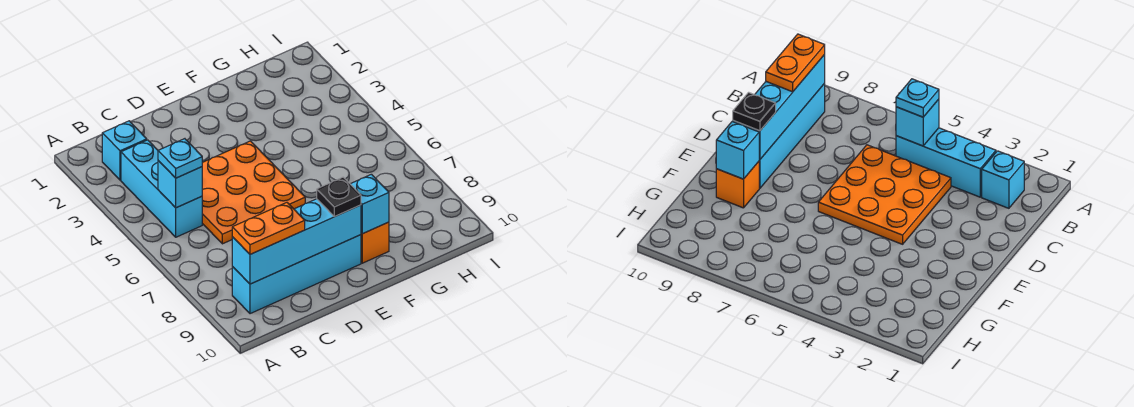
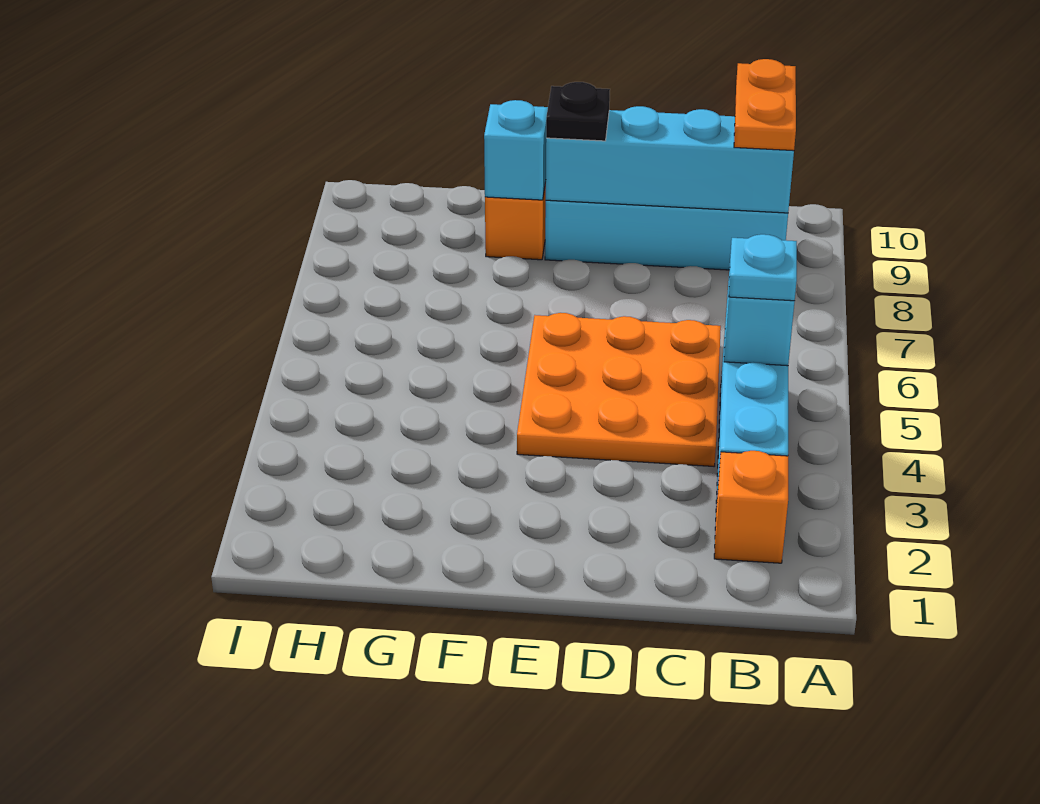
cyan brick B2 level 1 -> orange brick B2 level 1
orange plate B9:C9 level 3 -> orange plate B9:B10 level 3

